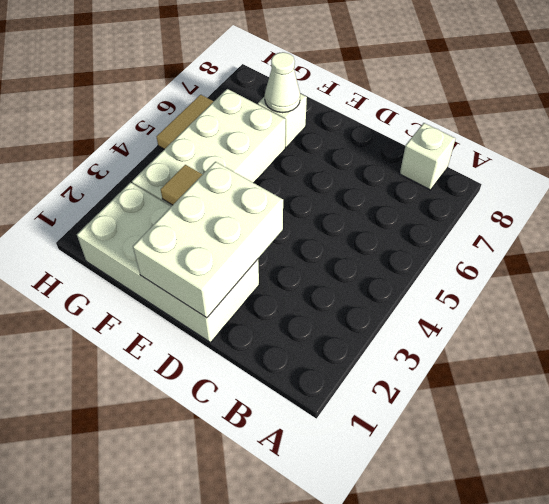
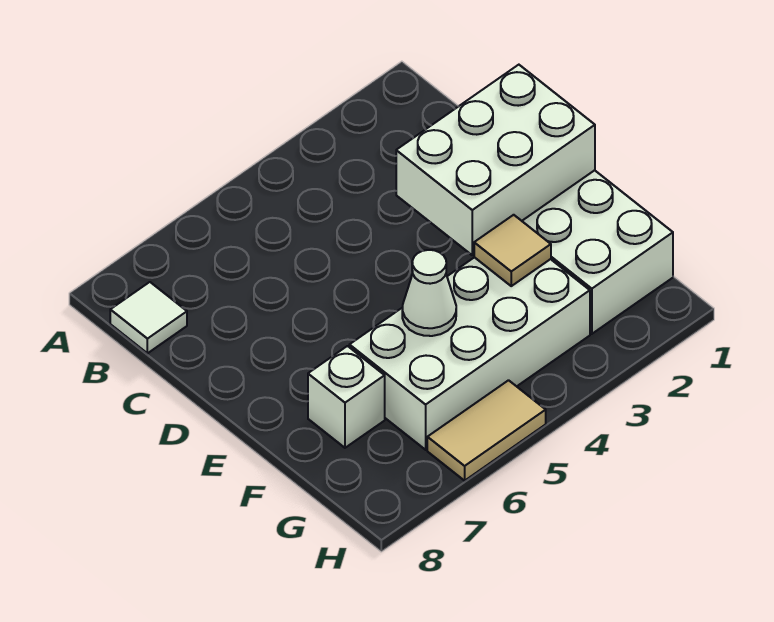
white brick B8 level 1 -> white tile B8 level 1
white cone F7 level 2 -> white cone F5 level 2

